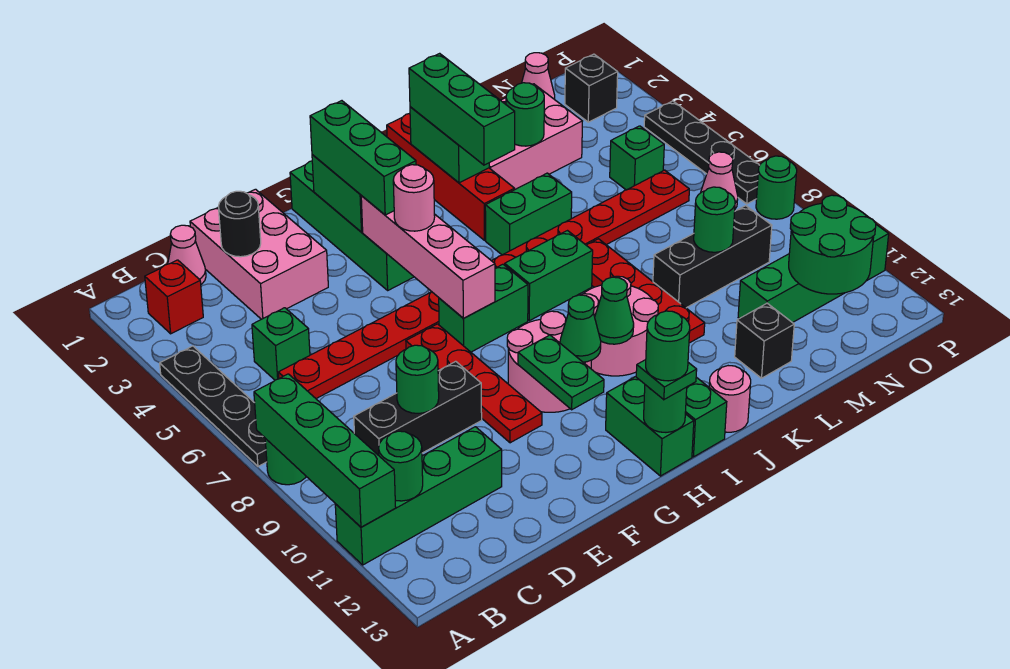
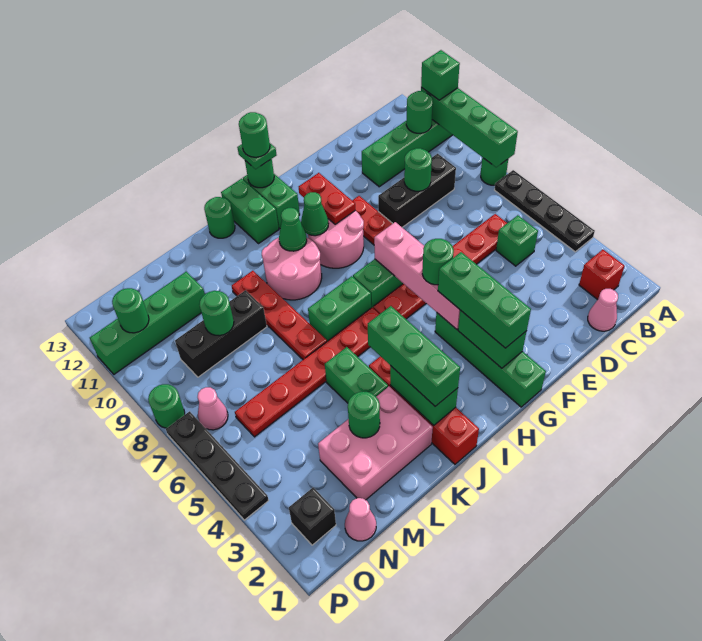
pink brick D1:E3 level 1 -> none
black round brick D2 level 2 -> none
pink round brick G5 level 3 -> green round brick G5 level 3
green plate G10:G11 level 2 -> red plate G10:G11 level 2
green brick J5:K5 level 1 -> green brick K4:K5 level 1
pink round brick J13 level 1 -> green round brick J13 level 1
black brick L12 level 1 -> none
green brick N5 level 1 -> green brick A11 level 3
green round brick N11:O12 level 2 -> green round brick O11 level 2

